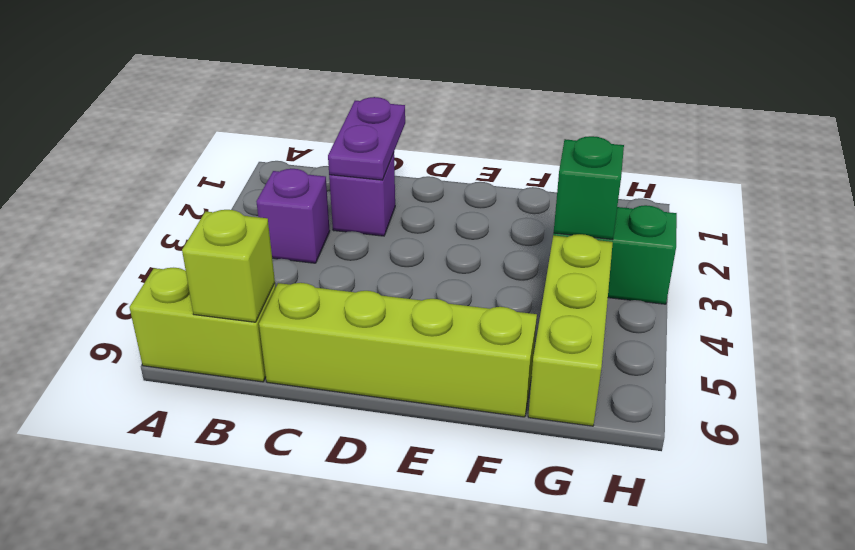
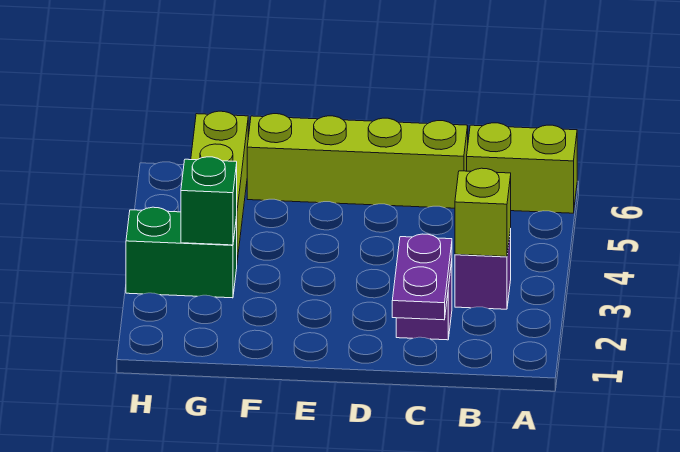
lime brick B6 level 2 -> lime brick B3 level 2

